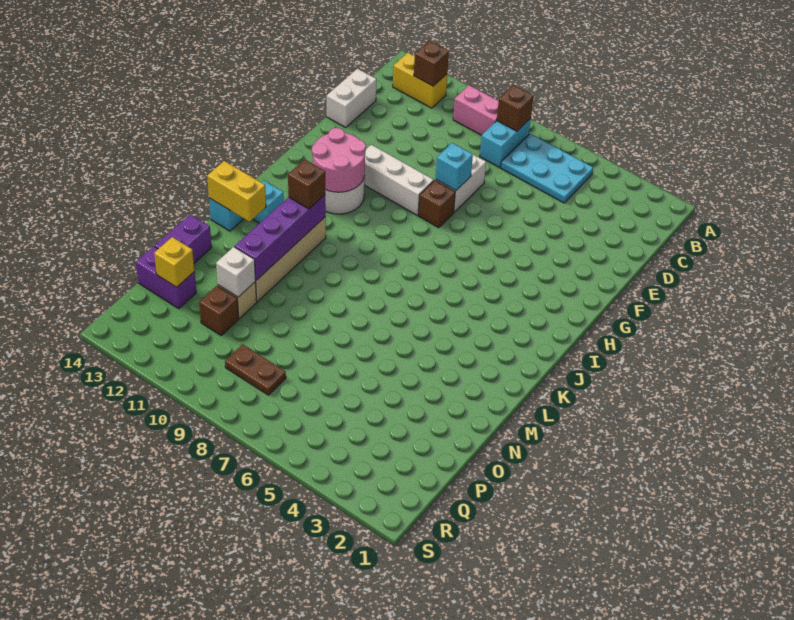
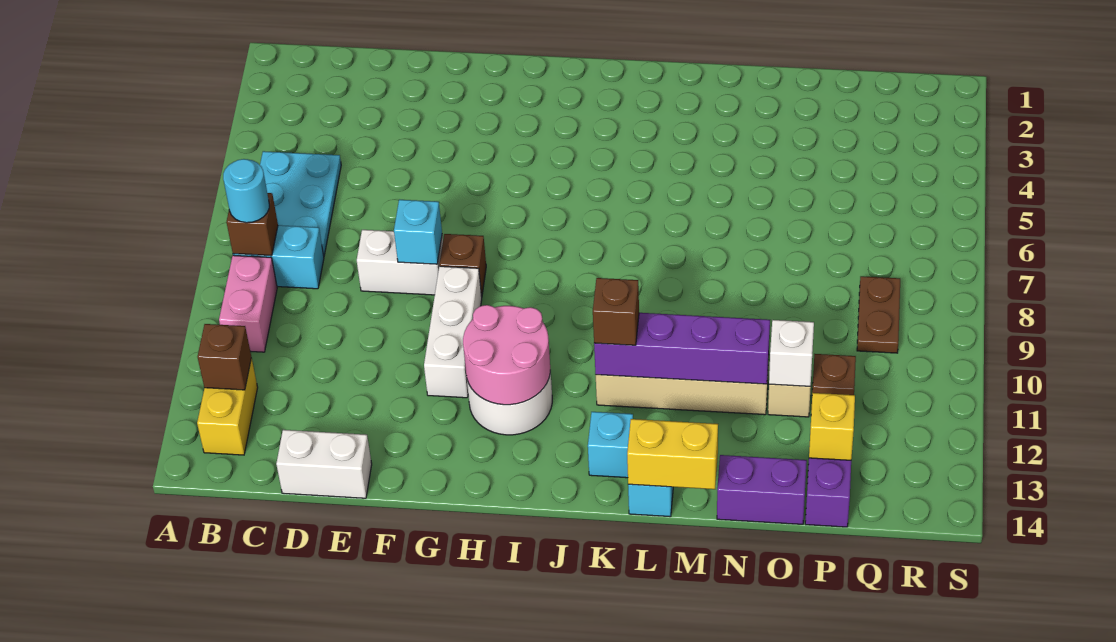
none -> cyan round brick B8 level 3
yellow brick L13:L14 level 2 -> yellow brick L14:M14 level 2

